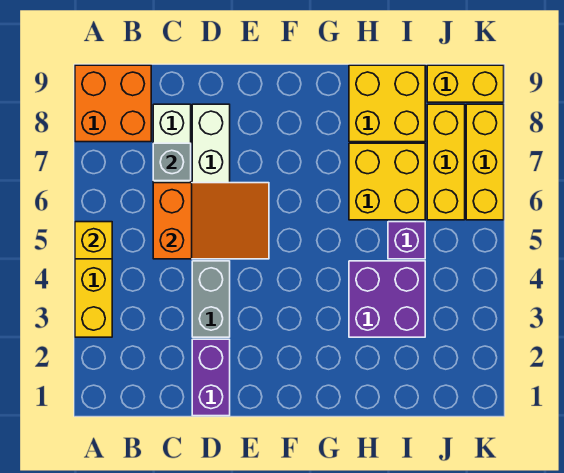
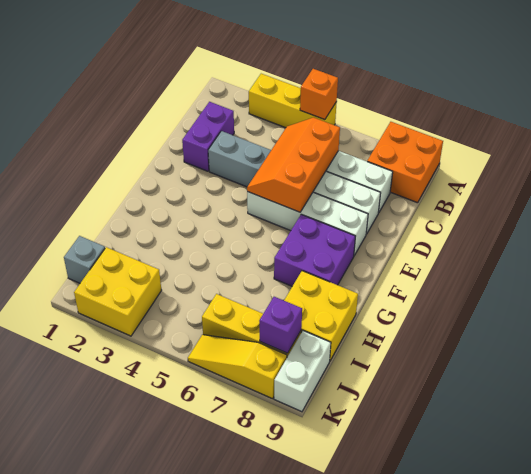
yellow brick A5 level 2 -> orange brick A5 level 2
orange slope C5:E6 level 2 top C -> orange slope C5:E6 level 2 top 6
grey brick C7 level 2 -> grey brick J1 level 1
purple brick D1:D2 level 1 -> purple brick C2:D2 level 1
none -> white brick E5:E8 level 1
purple brick H3:I4 level 1 -> purple brick F7:G8 level 1
yellow brick H6:I7 level 1 -> yellow brick J2:K3 level 1
purple brick I5 level 1 -> purple brick J8 level 2
yellow brick J9:K9 level 1 -> white brick J9:K9 level 1
yellow brick K6:K8 level 1 -> yellow slope K6:K8 level 1 top 8

